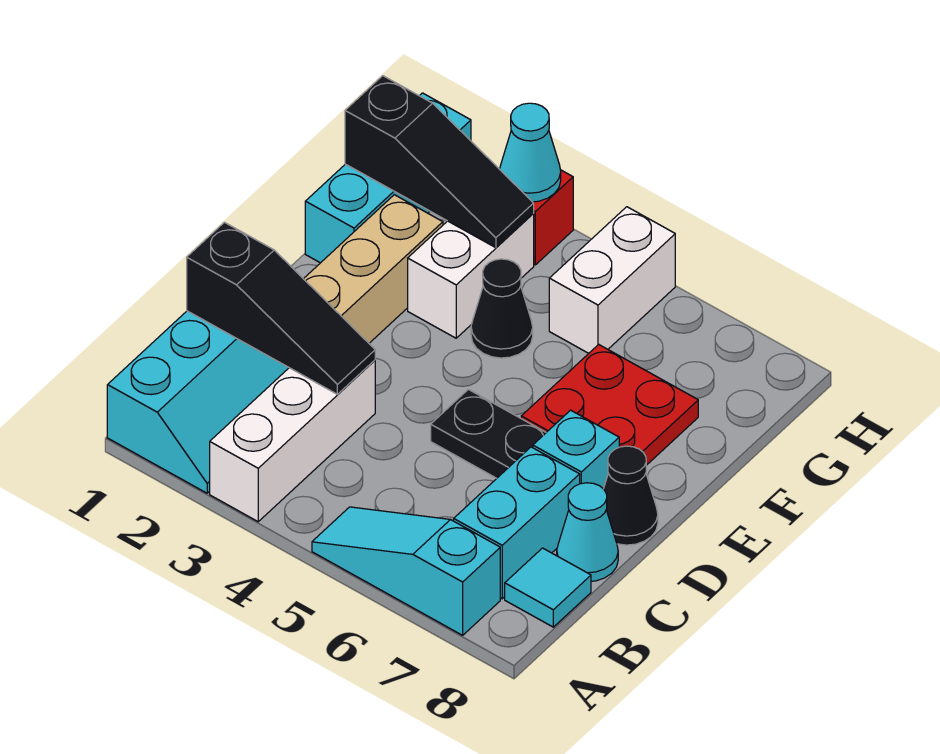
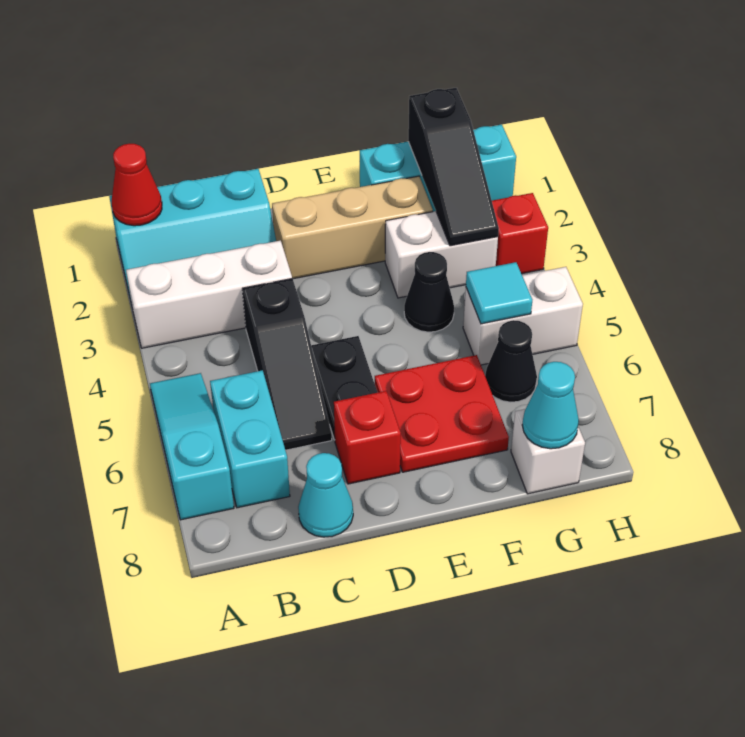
none -> red cone A1 level 2
cyan brick B7:C7 level 1 -> cyan brick B6:B7 level 1
cyan tile B8 level 1 -> cyan tile G5 level 2
black slope C1:C3 level 2 top 1 -> black slope C4:C6 level 1 top 4
cyan brick D7 level 1 -> red brick D7 level 1
black cone D8 level 1 -> black cone G6 level 1
none -> white brick G8 level 1
cyan cone H3 level 2 -> cyan cone G8 level 2

